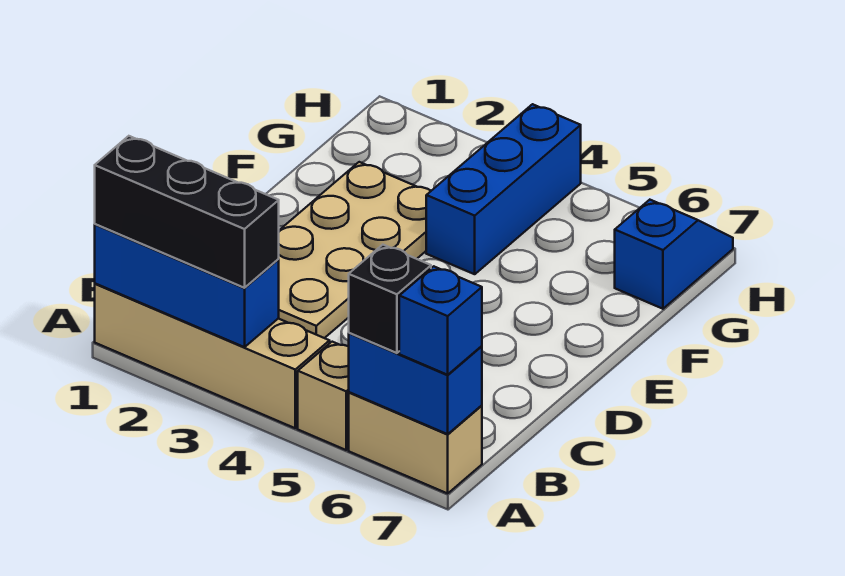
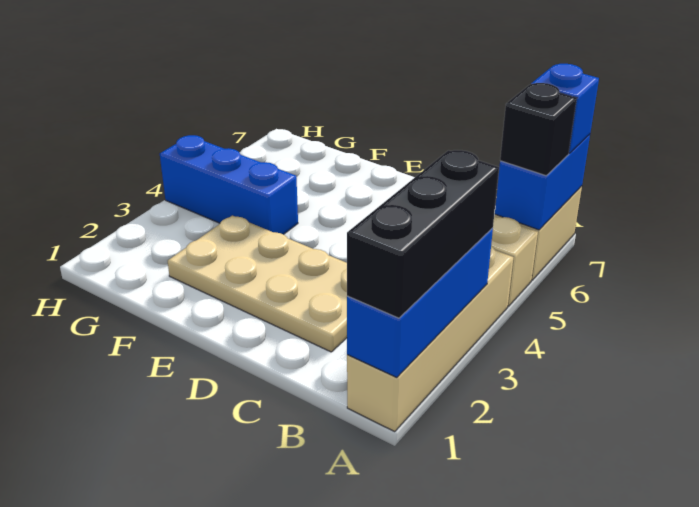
blue slope G7:H7 level 1 top G -> none

